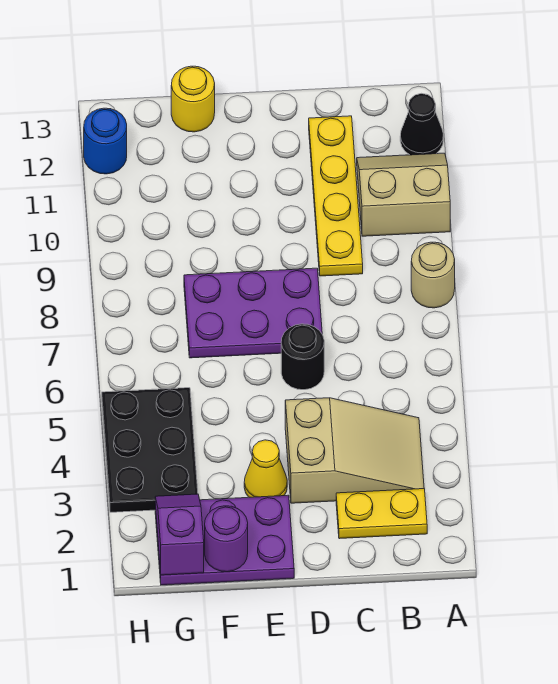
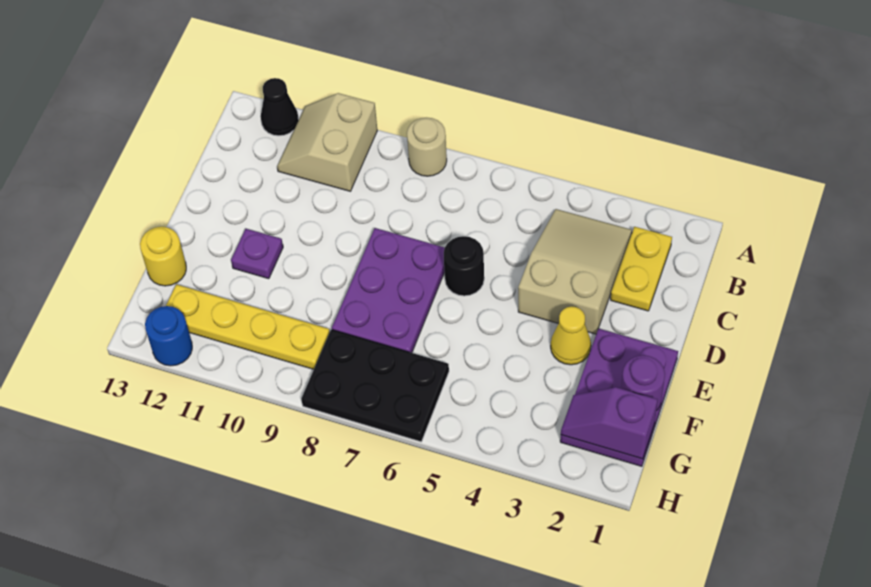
yellow plate C9:C12 level 1 -> yellow plate G9:G12 level 1
none -> purple plate E11 level 1
black plate G3:H5 level 1 -> black plate G6:H8 level 1

